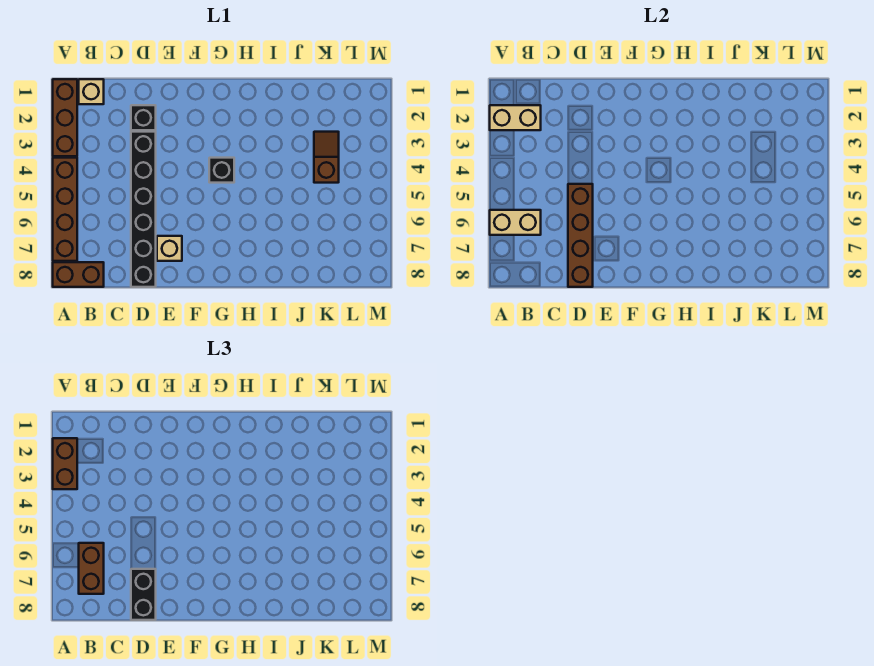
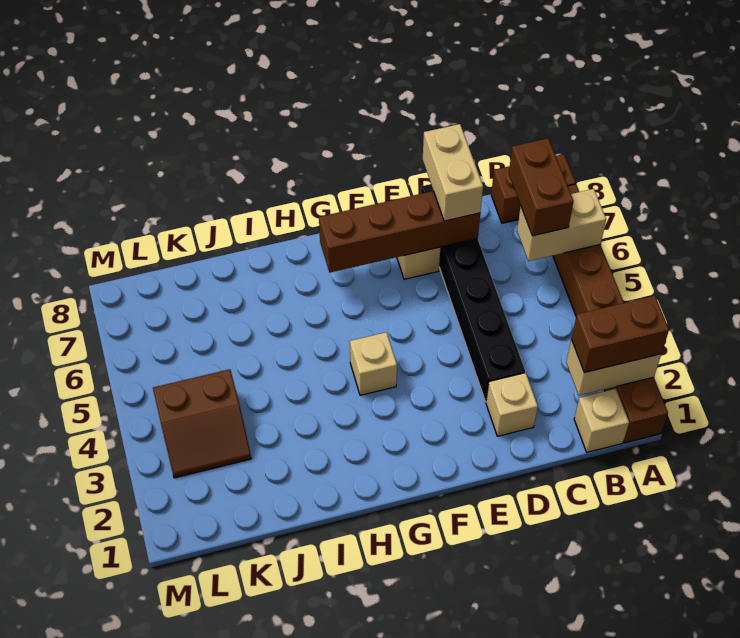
brown brick A2:A3 level 3 -> brown brick A2:B2 level 3
black brick D2 level 1 -> tan brick D2 level 1
brown brick D5:D8 level 2 -> brown brick D7:G7 level 2
black brick D7:D8 level 3 -> tan brick D7:D8 level 3
black brick G4 level 1 -> tan brick G4 level 1
brown slope K3:K4 level 1 top 4 -> brown slope K3:L4 level 1 top 4

